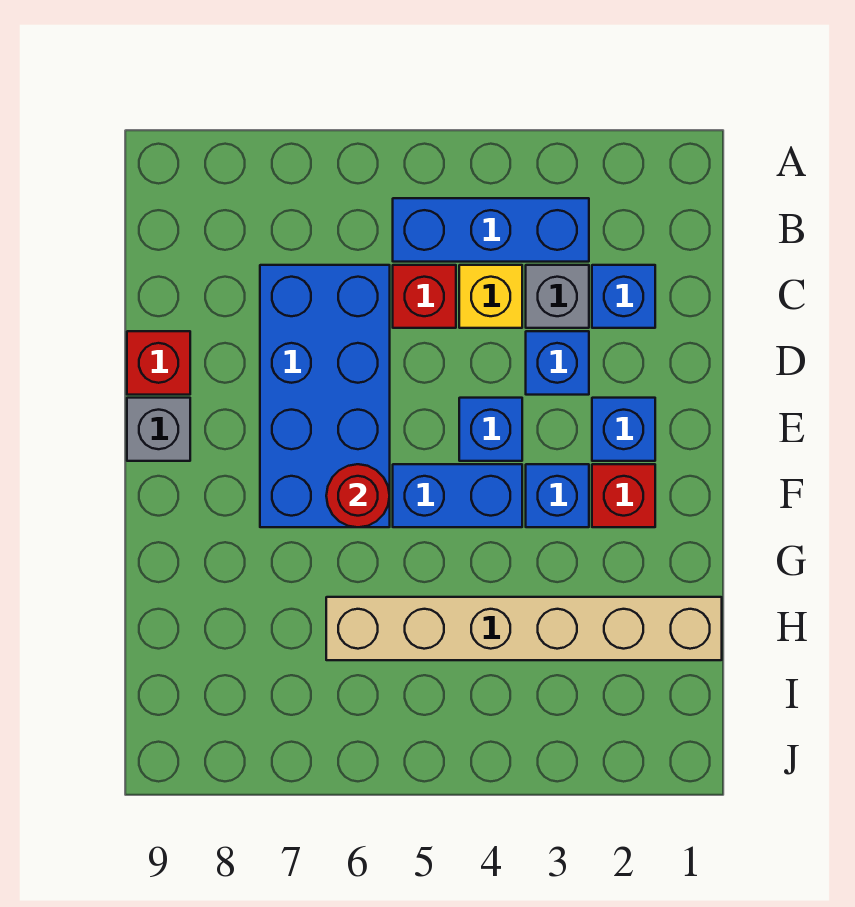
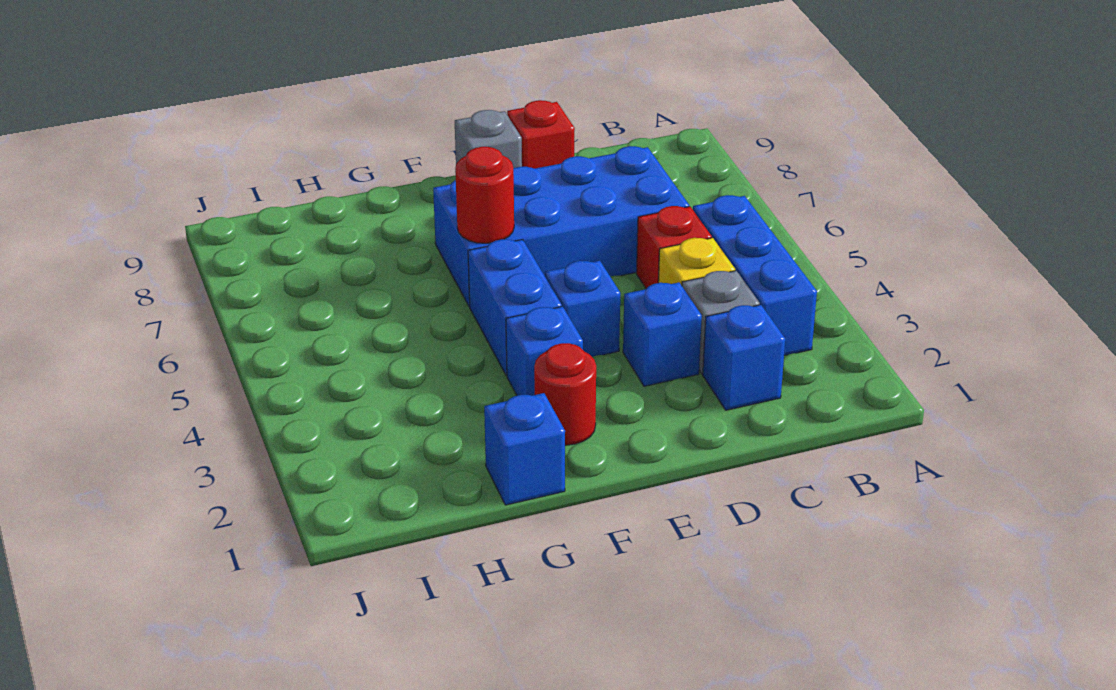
blue brick E2 level 1 -> blue brick G1 level 1
red brick F2 level 1 -> red round brick F2 level 1
tan brick H1:H6 level 1 -> none

